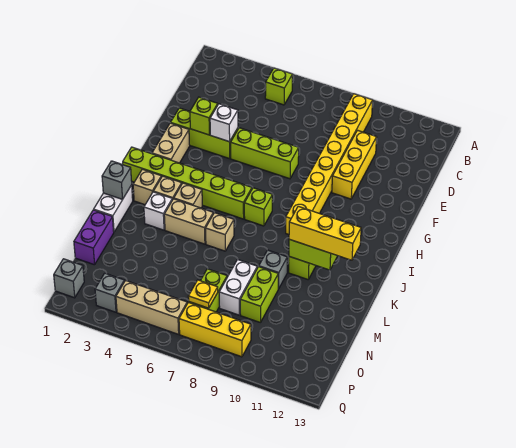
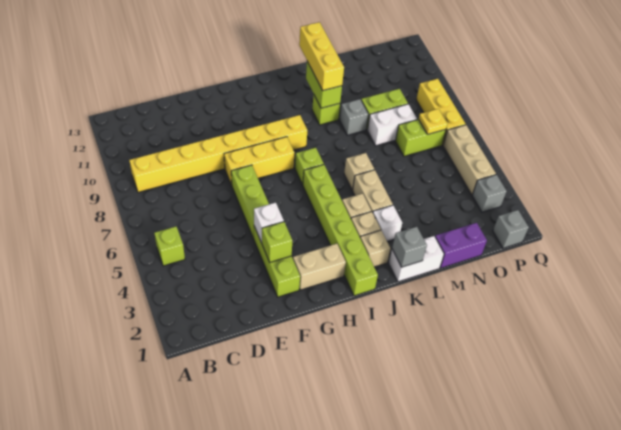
yellow brick D10:F10 level 1 -> yellow brick F8:H8 level 1

